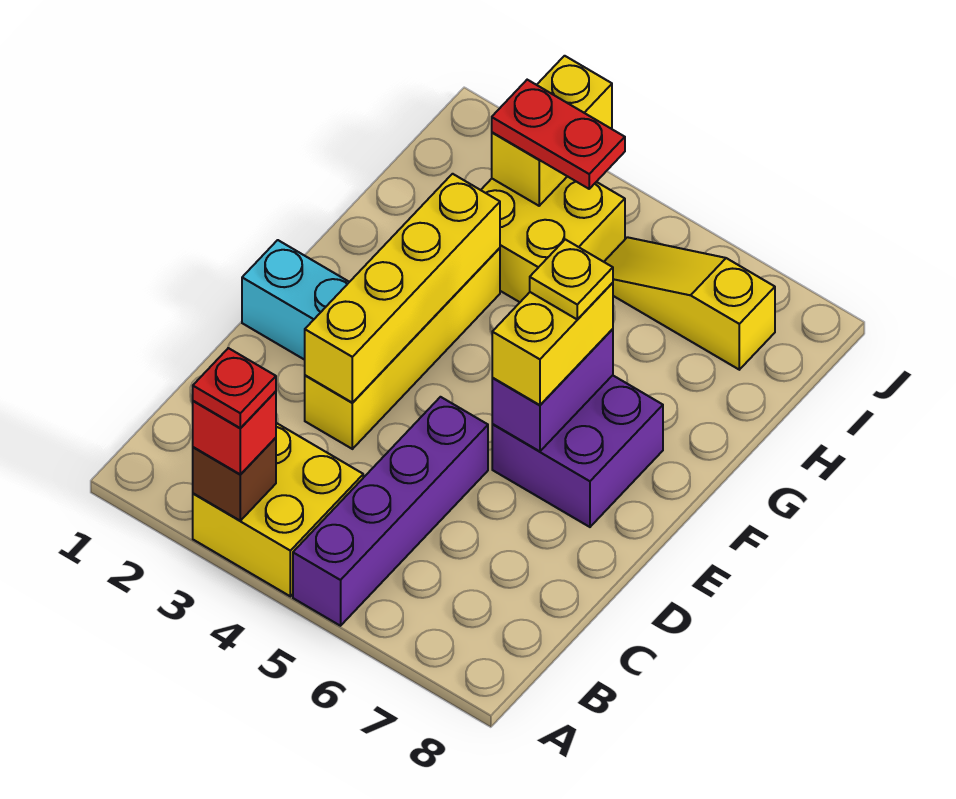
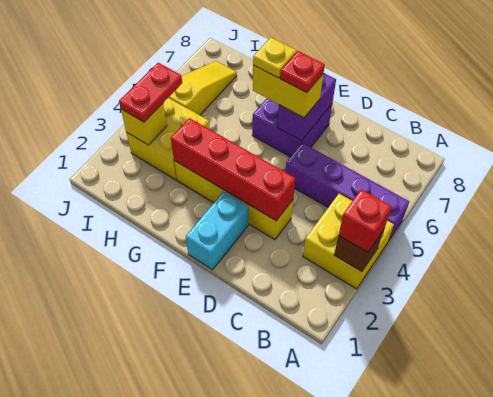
red plate A3 level 4 -> red plate E6 level 4
yellow brick D3:G3 level 2 -> red brick D3:G3 level 2
purple brick E6:F6 level 2 -> purple brick E6:E7 level 2
yellow brick I3:J3 level 2 -> yellow brick I3 level 2
yellow slope I5:I7 level 1 top 7 -> yellow slope I5:I7 level 1 top 5

